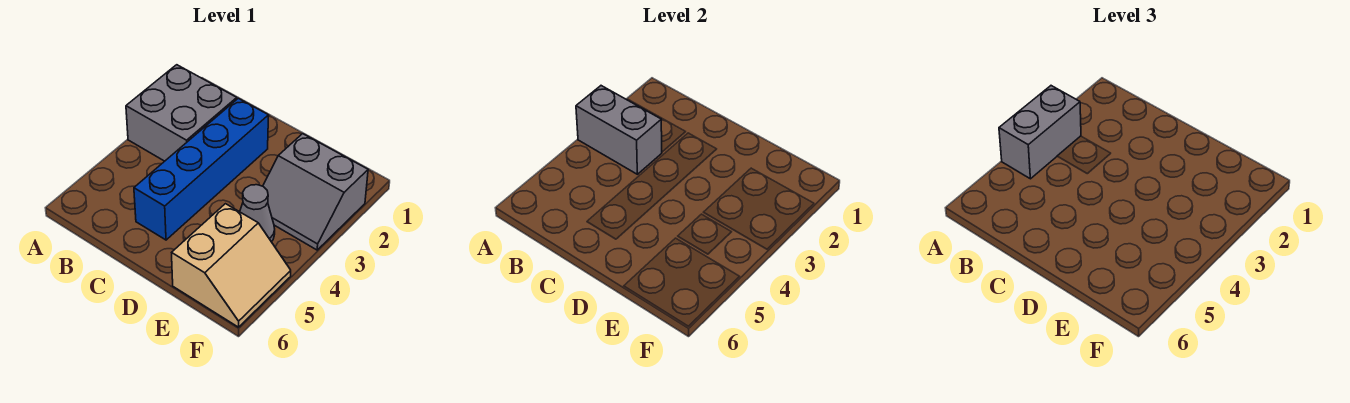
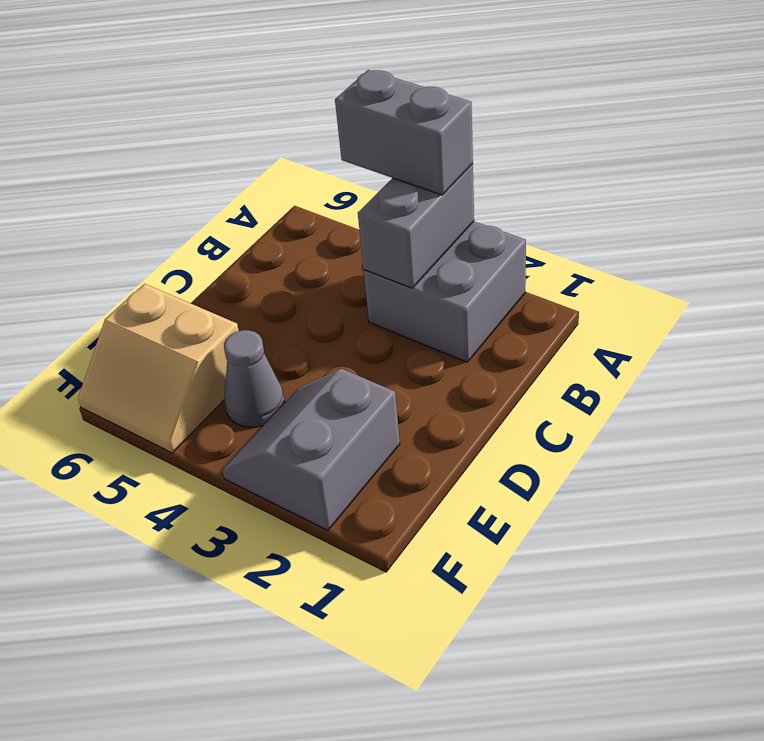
blue brick C2:C5 level 1 -> none

